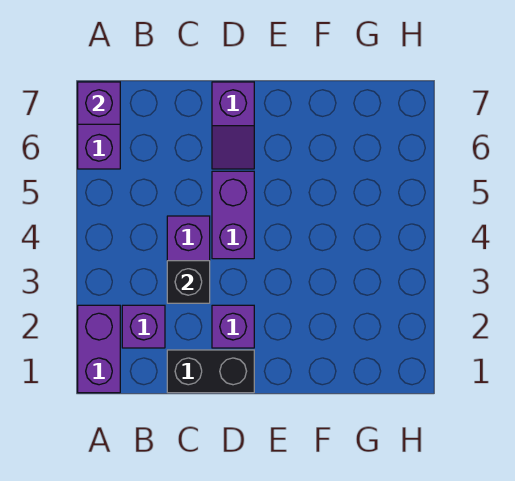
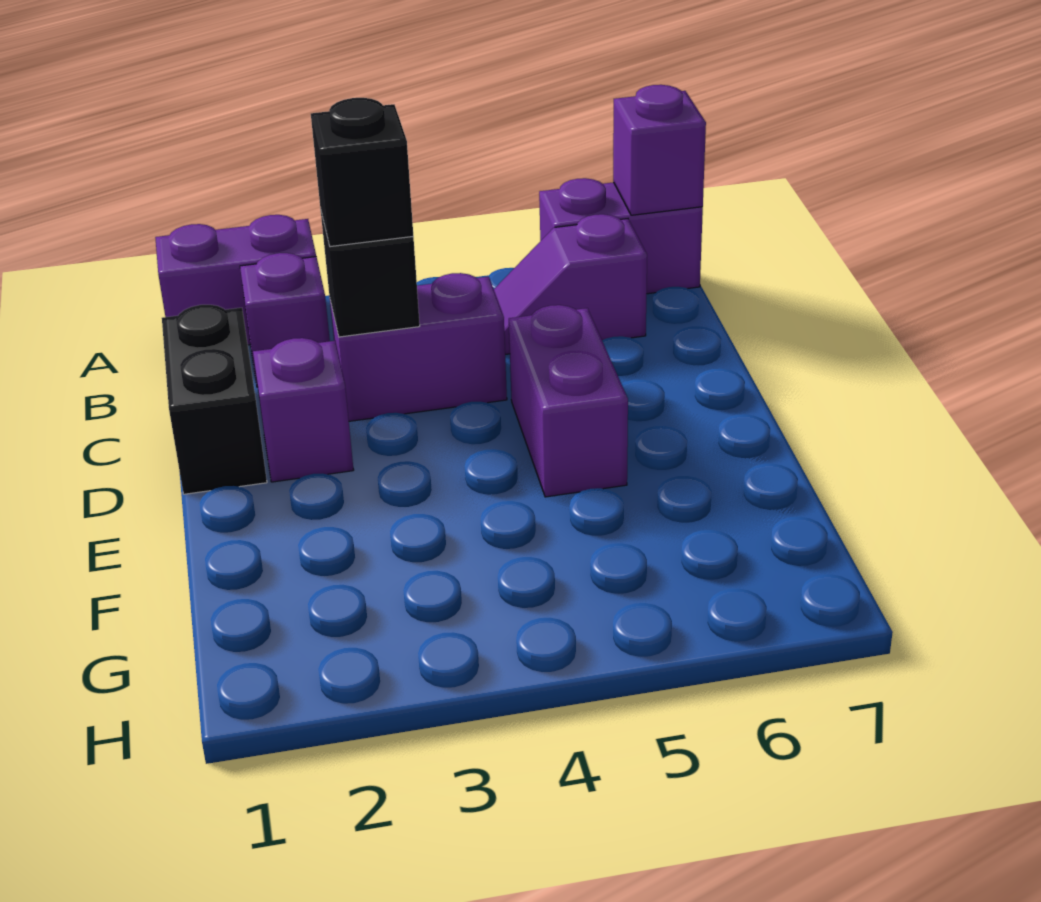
none -> black brick C3 level 3
purple brick D4:D5 level 1 -> purple brick D5:E5 level 1
purple slope D6:D7 level 1 top 7 -> purple slope B5:B6 level 1 top 6

